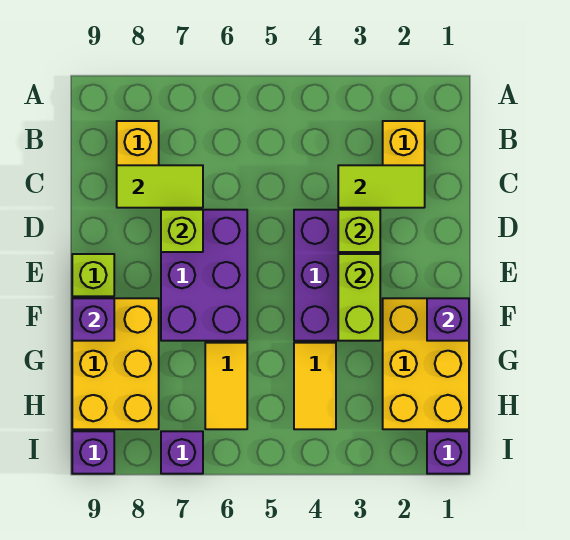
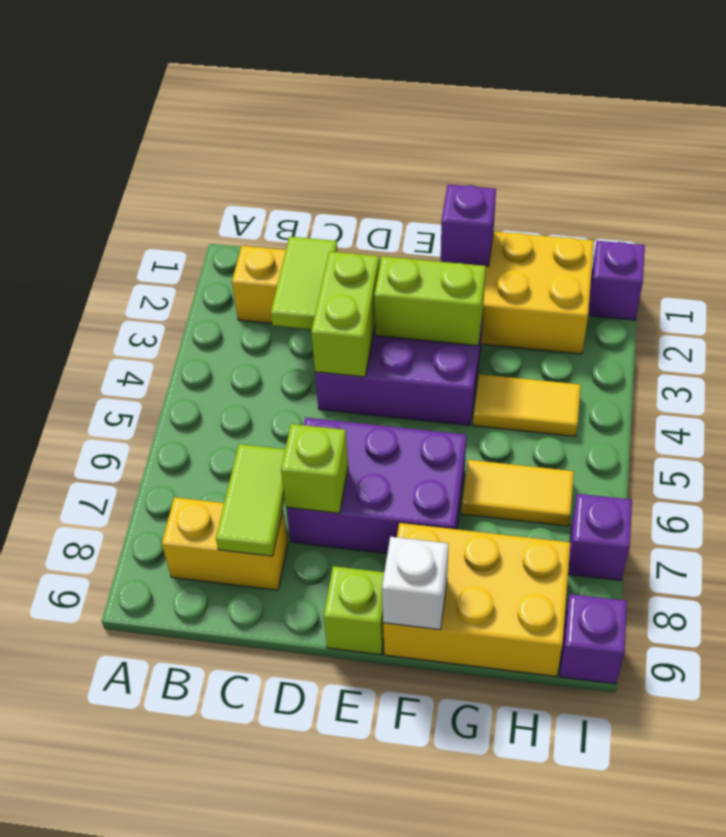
lime brick D3 level 2 -> lime brick D3:D4 level 2
purple brick F9 level 2 -> white brick F9 level 2

